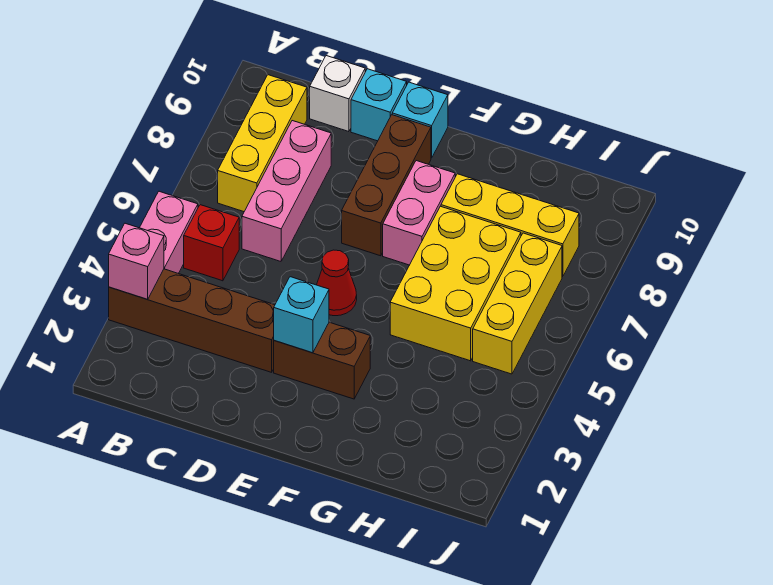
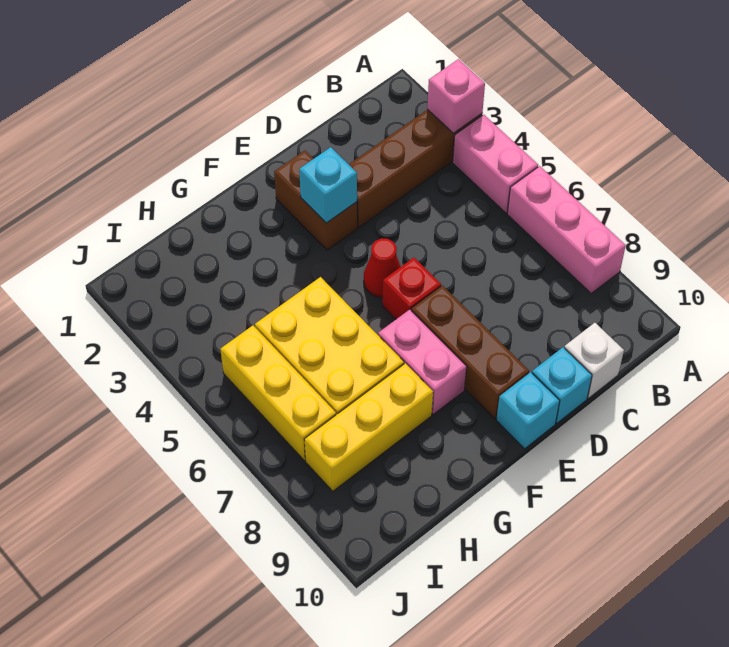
red brick B5 level 1 -> red brick E6 level 1
yellow brick B7:B9 level 1 -> none
pink brick C6:C8 level 1 -> pink brick A6:A8 level 1
brown brick E3:F3 level 1 -> brown brick E2:E3 level 1

